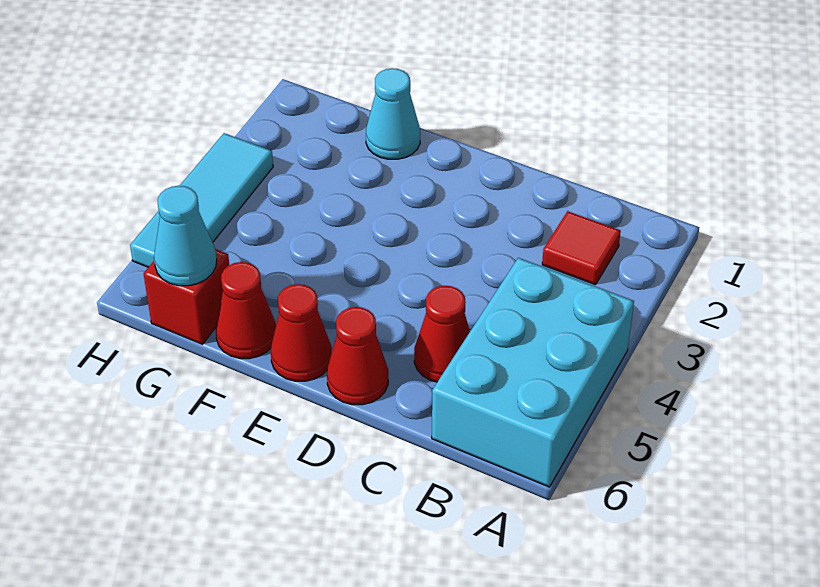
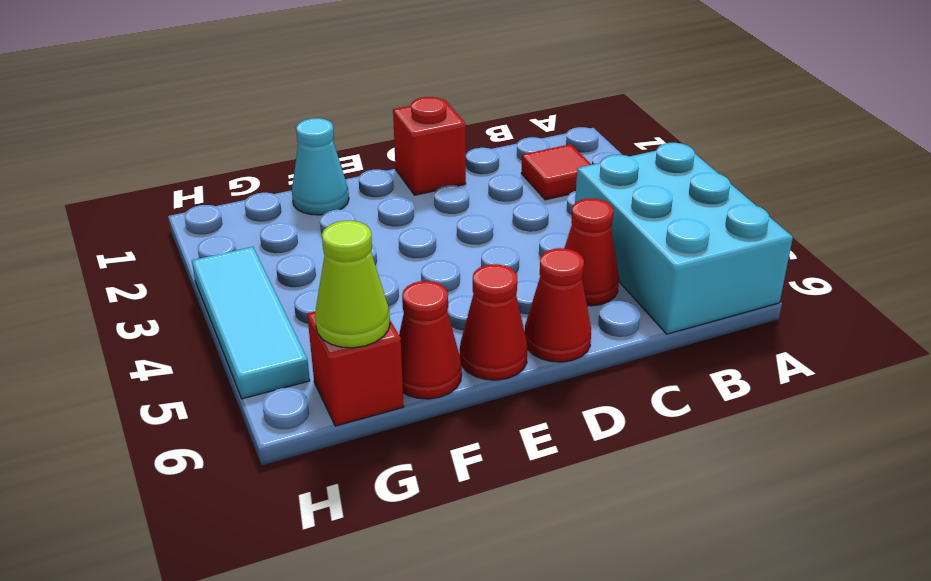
none -> red brick D1 level 1
cyan cone G6 level 2 -> lime cone G6 level 2

